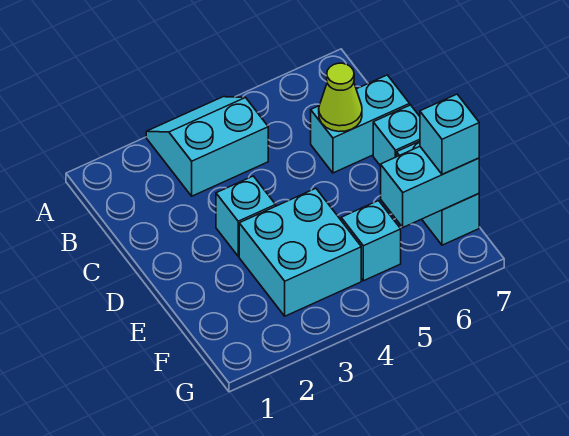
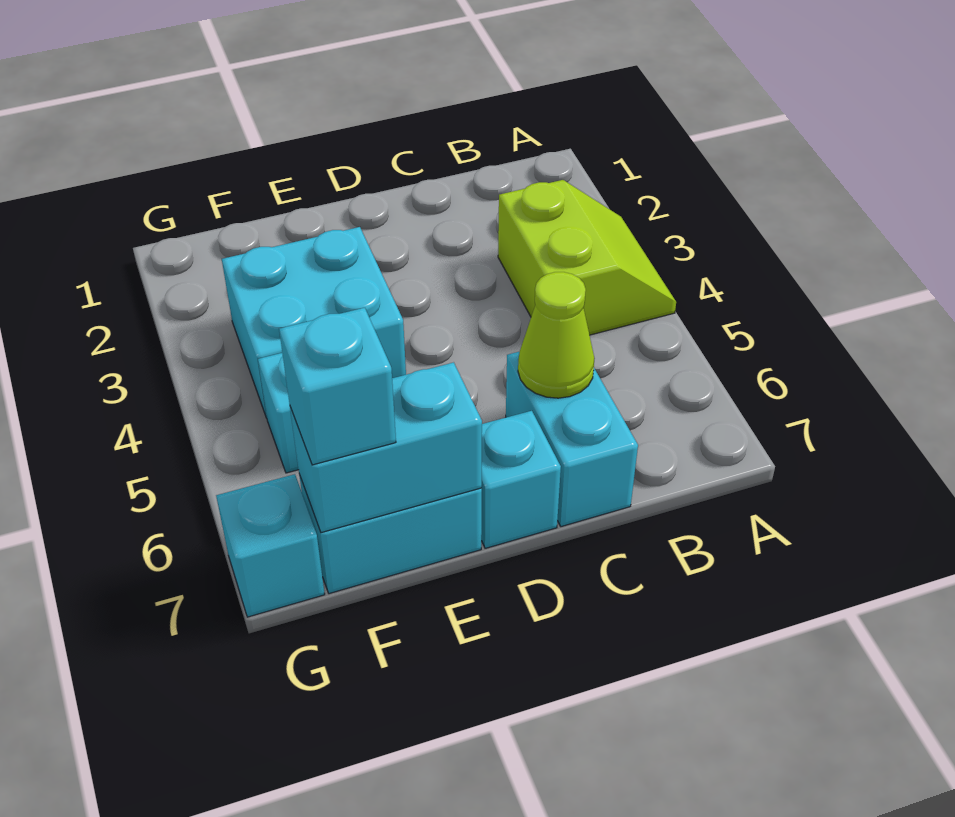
cyan slope A3:B4 level 1 top B -> lime slope A3:B4 level 1 top B
cyan brick D3 level 1 -> cyan brick G7 level 1
cyan brick F6:F7 level 2 -> cyan brick E7:F7 level 2

